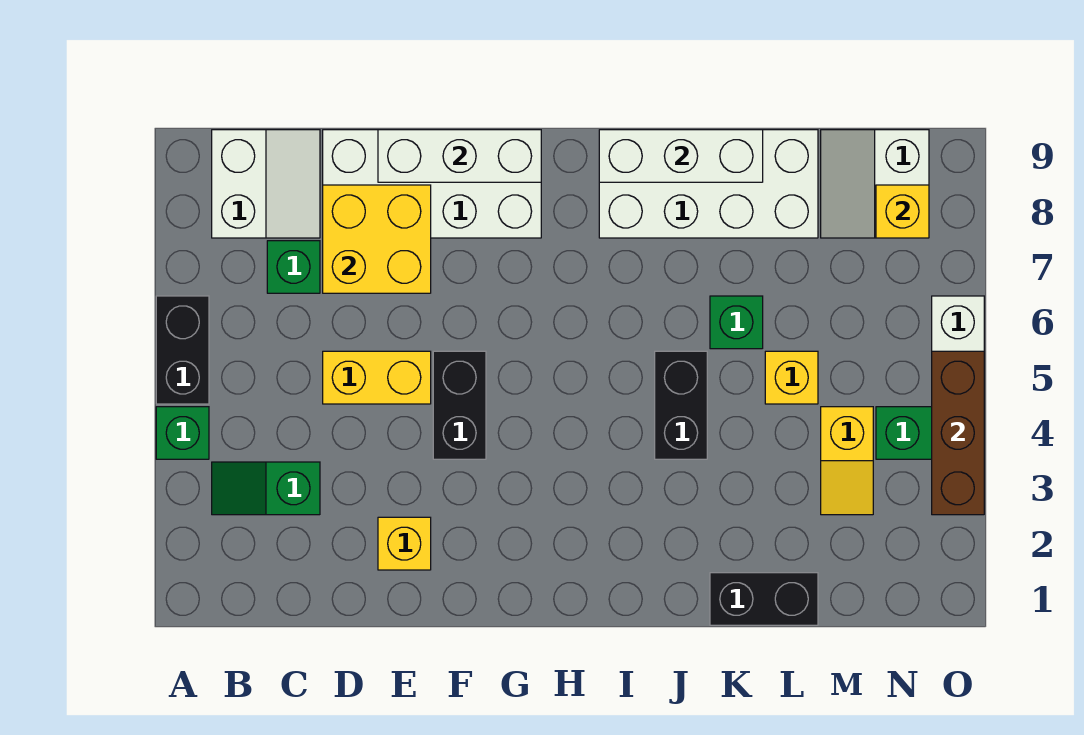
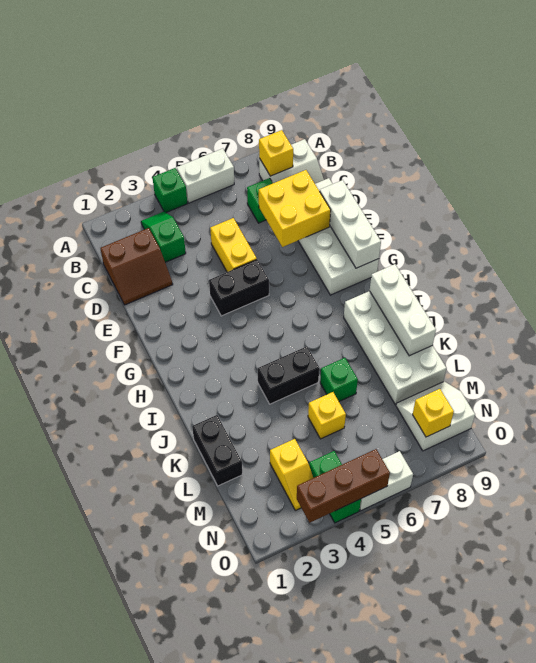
black brick A5:A6 level 1 -> white brick A5:A6 level 1
none -> brown slope C1:D2 level 1 top C
yellow brick E2 level 1 -> yellow brick B8 level 2
yellow slope M3:M4 level 1 top 4 -> yellow slope M3:N3 level 1 top M

